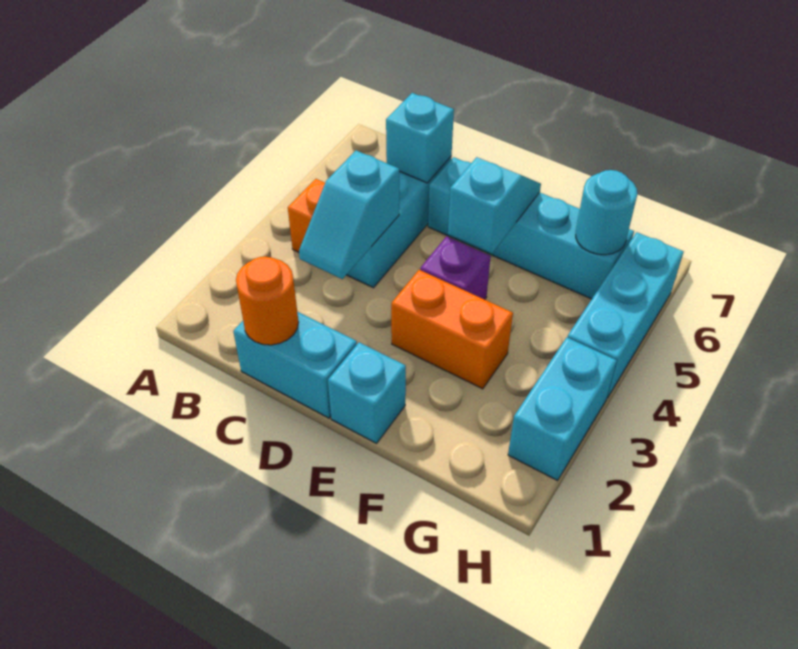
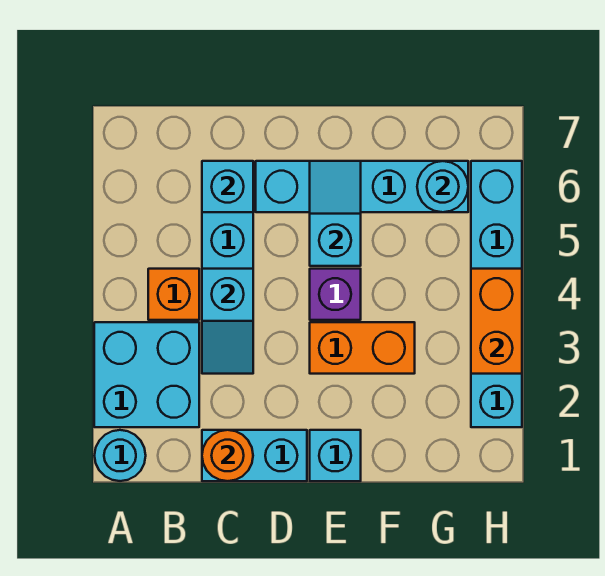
none -> cyan round brick A1 level 1
none -> cyan brick A2:B3 level 1
none -> orange brick H3:H4 level 2

